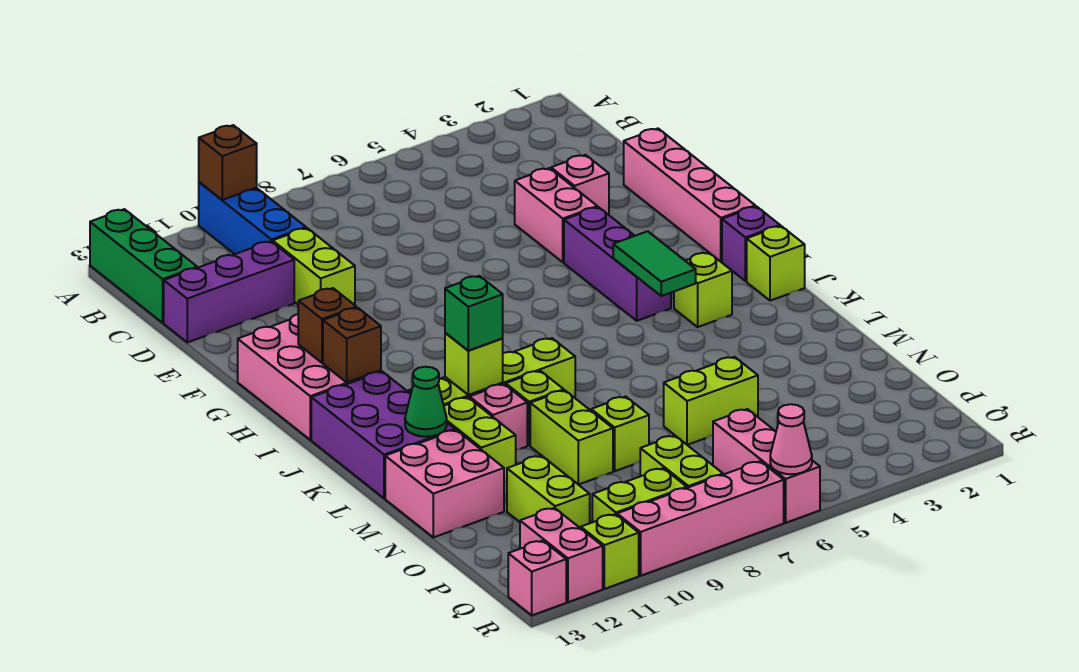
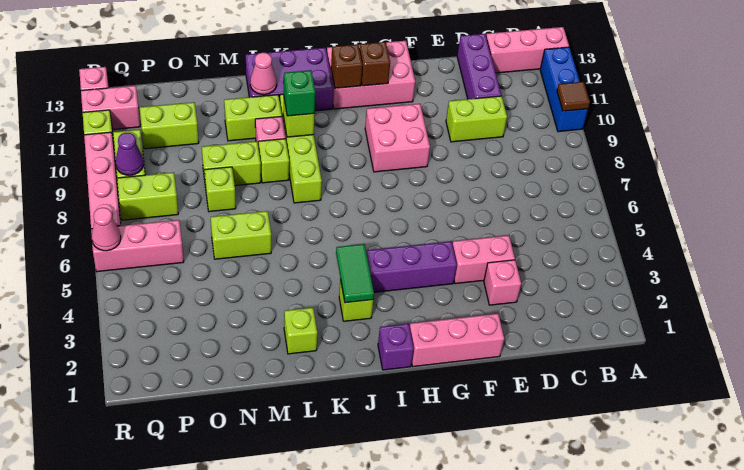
blue brick A10:C10 level 1 -> blue brick A10:A12 level 1
brown brick A10 level 2 -> brown tile A10 level 2
green brick A13:C13 level 1 -> pink brick A13:C13 level 1
pink brick E1:H1 level 1 -> pink brick F1:H1 level 1
green tile I4:J4 level 2 -> green tile J3:J4 level 2
lime brick J1 level 1 -> lime brick L2 level 1
green cone L12 level 2 -> pink cone L12 level 2
pink brick M12:N13 level 1 -> pink brick G9:H10 level 1
lime brick N5:N6 level 1 -> lime brick M6:N6 level 1
none -> purple cone Q9 level 2

